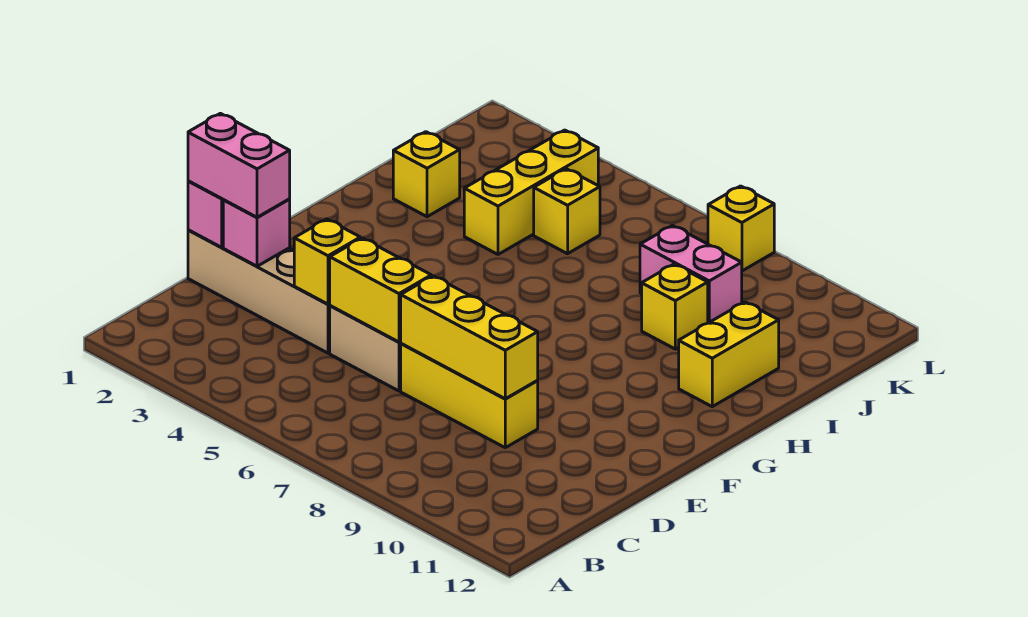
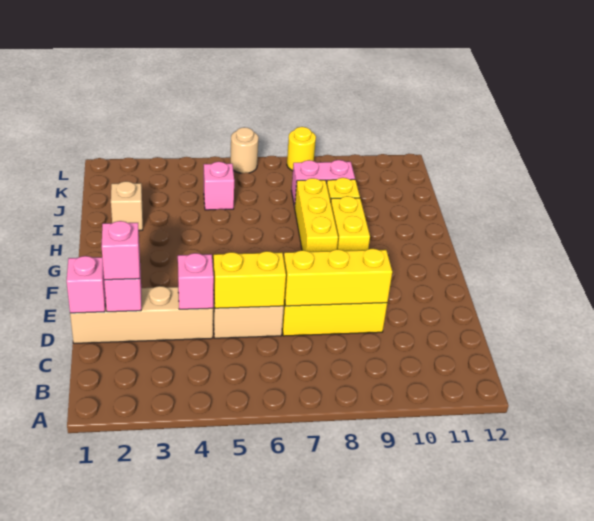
pink brick D1:D2 level 3 -> pink brick D2 level 3
yellow brick D4 level 2 -> pink brick D4 level 2
yellow brick H11:I11 level 1 -> yellow brick G9:H9 level 1
yellow brick I2 level 1 -> tan brick I2 level 1
yellow brick I4:K4 level 1 -> yellow brick G8:I8 level 1
yellow brick J5 level 1 -> pink brick J5 level 1
none -> tan round brick L6 level 1
yellow brick L8 level 1 -> yellow round brick L8 level 1

